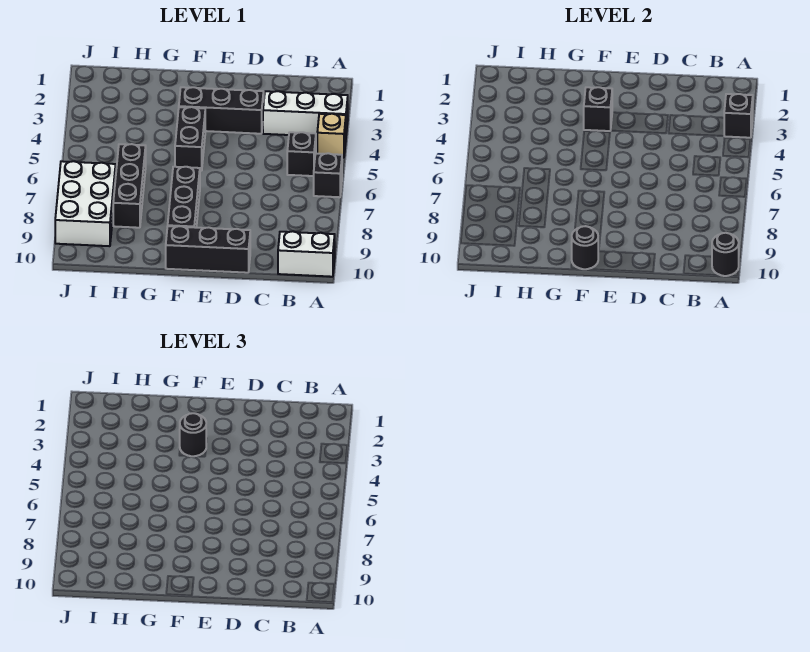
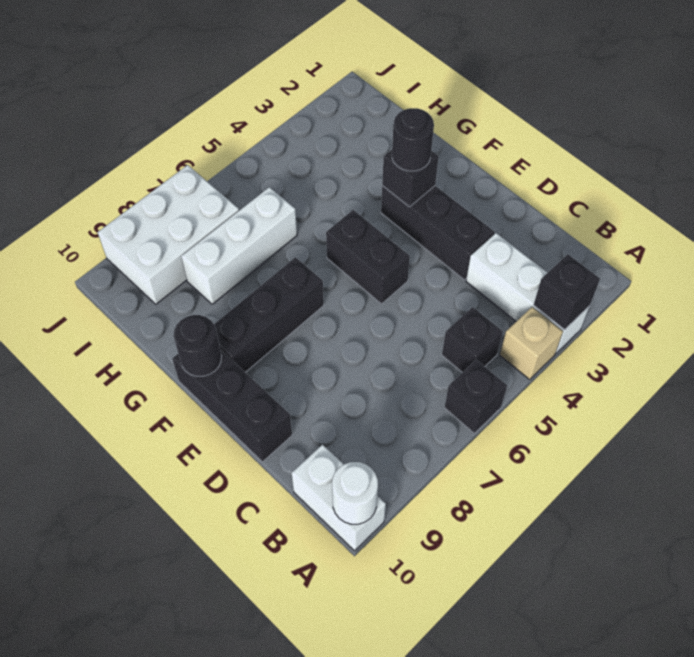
black round brick A10 level 2 -> white round brick A10 level 2
black brick F4:F5 level 1 -> black brick E5:F5 level 1
black brick H6:H8 level 1 -> white brick H6:H8 level 1

